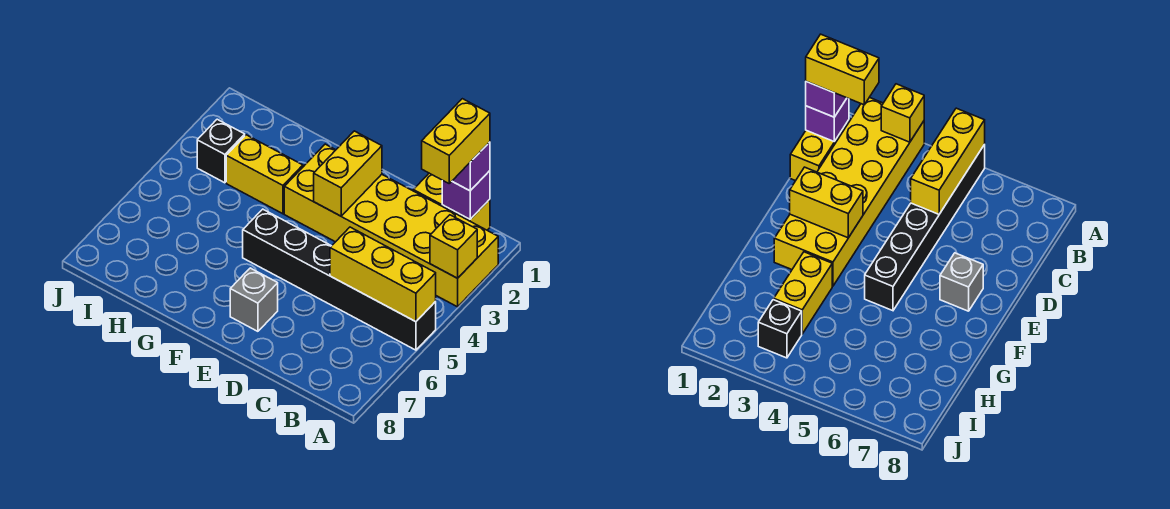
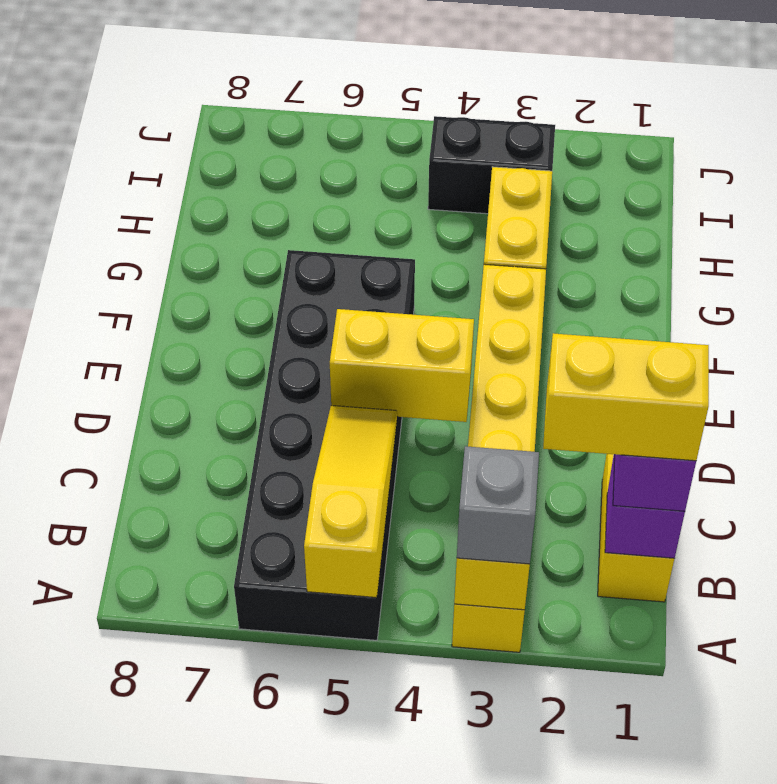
yellow brick A2:F3 level 1 -> yellow brick A3:F3 level 1
black brick A5:F5 level 1 -> black brick A5:F6 level 1
yellow brick A5:C5 level 2 -> yellow slope A5:C5 level 2 top A
yellow brick E2:E3 level 2 -> yellow brick D4:D5 level 2
grey brick E7 level 1 -> grey brick A3 level 3
black brick I3 level 1 -> black brick I3:I4 level 1

